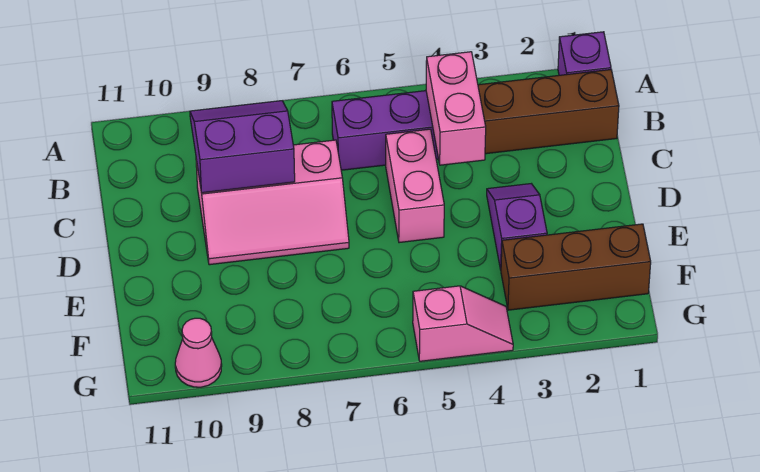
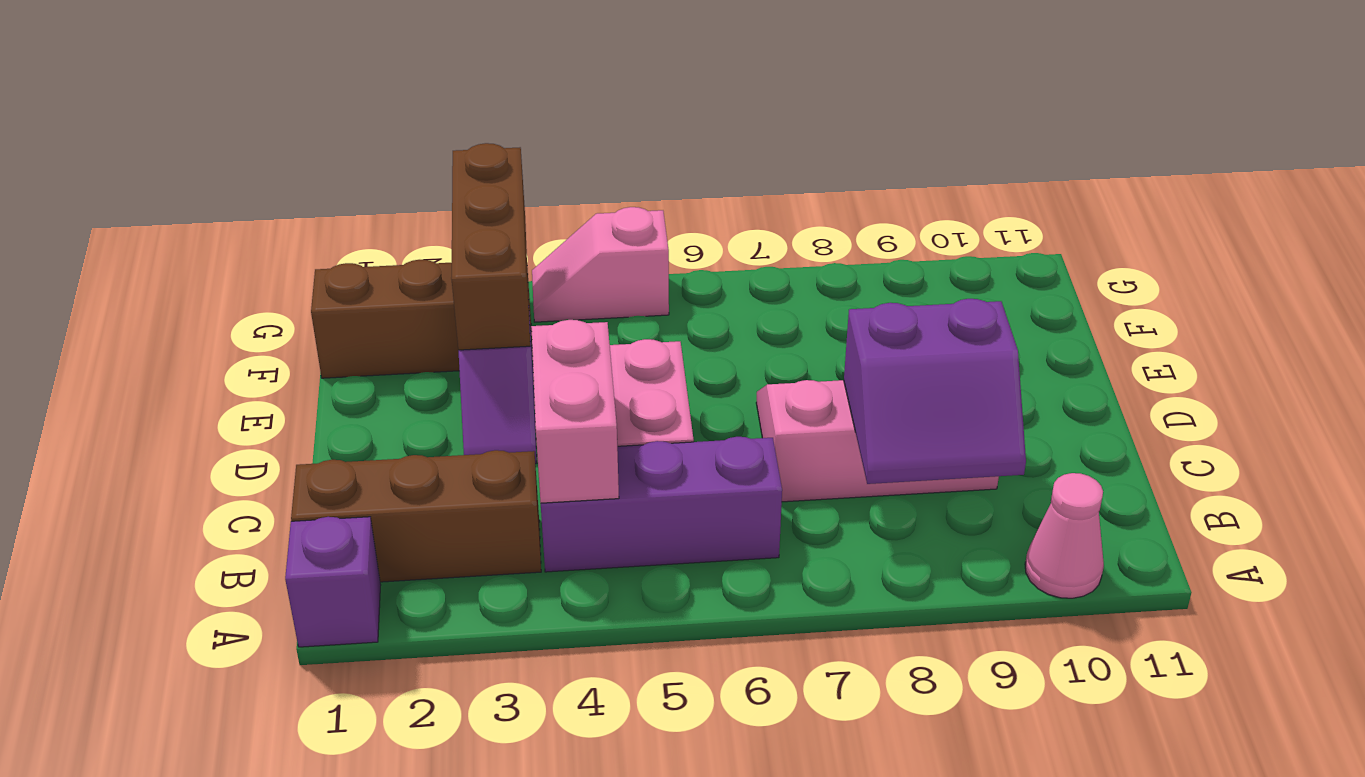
none -> brown brick E3:G3 level 2
pink cone G10 level 1 -> pink cone A10 level 1

